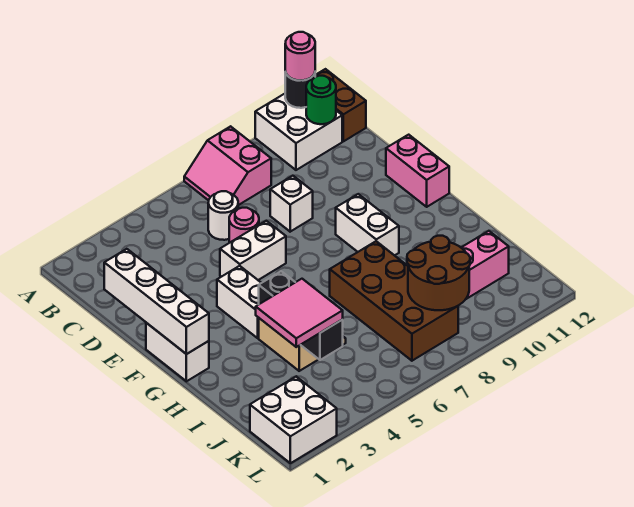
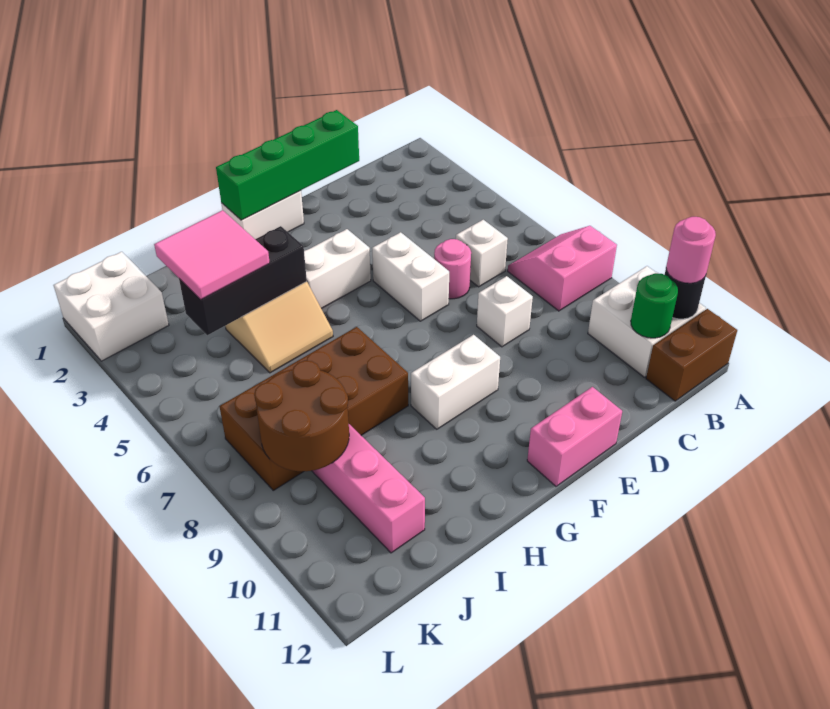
white round brick C6 level 1 -> white brick C6 level 1
white brick D1:G1 level 2 -> green brick D1:G1 level 2

